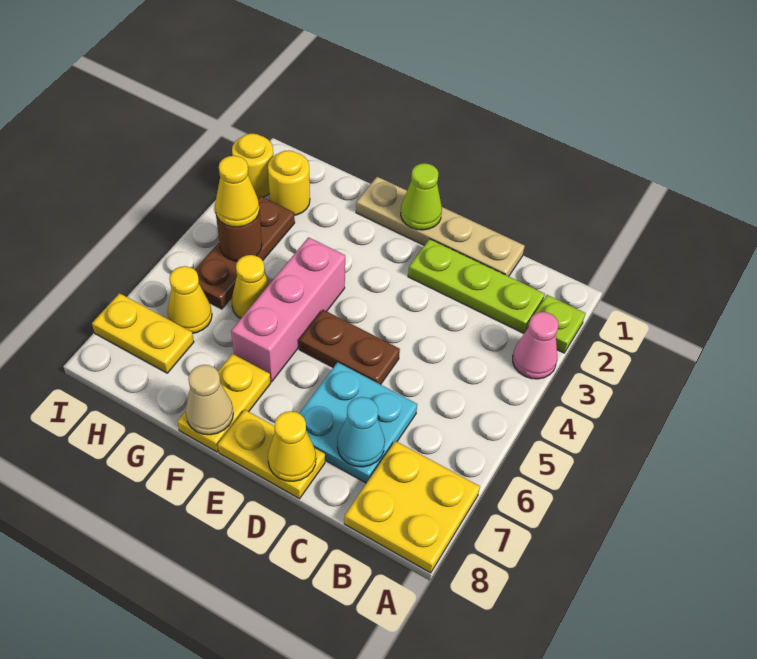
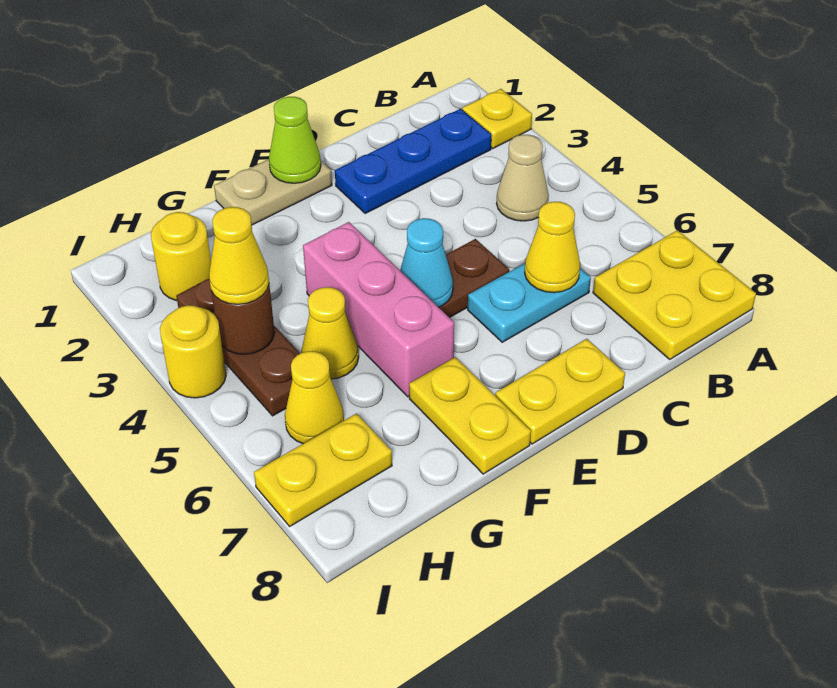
lime plate A2 level 1 -> yellow plate A2 level 1
pink cone A3 level 1 -> none
lime plate B2:D2 level 1 -> blue plate B2:D2 level 1
tan plate C1:F1 level 1 -> tan plate E1:F1 level 1
cyan plate C6:D7 level 1 -> cyan plate C6:D6 level 1
cyan cone C7 level 2 -> cyan cone E5 level 2
yellow cone D8 level 2 -> yellow cone C6 level 2
tan cone F8 level 2 -> tan cone B4 level 1
yellow round brick I2 level 1 -> yellow round brick I4 level 1

